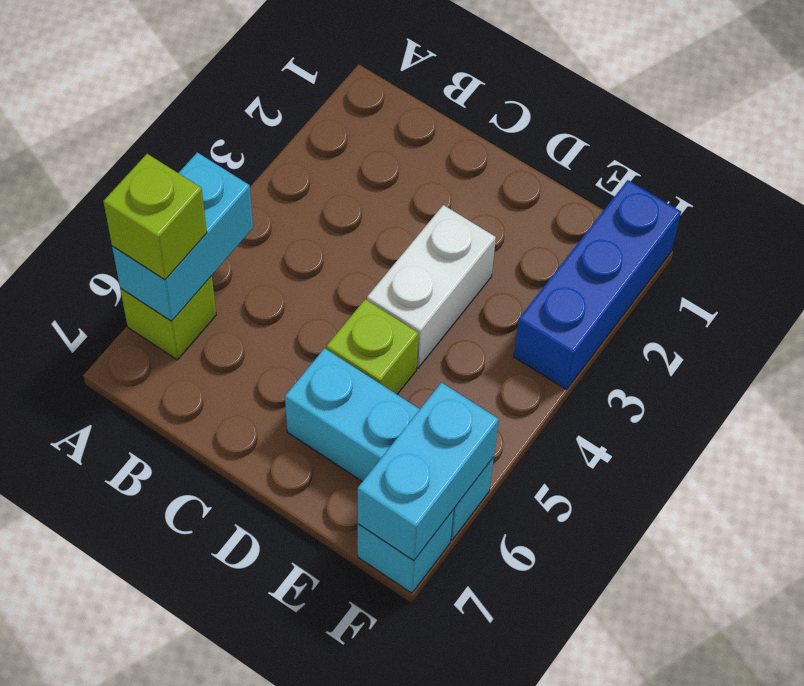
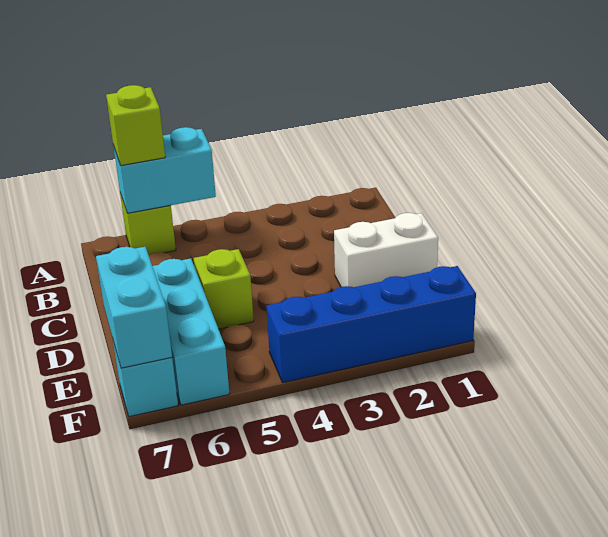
white brick D3:D4 level 1 -> white brick D1:D2 level 1
blue brick F1:F3 level 1 -> blue brick F1:F4 level 1
cyan brick F6:F7 level 2 -> cyan brick E7:F7 level 2

